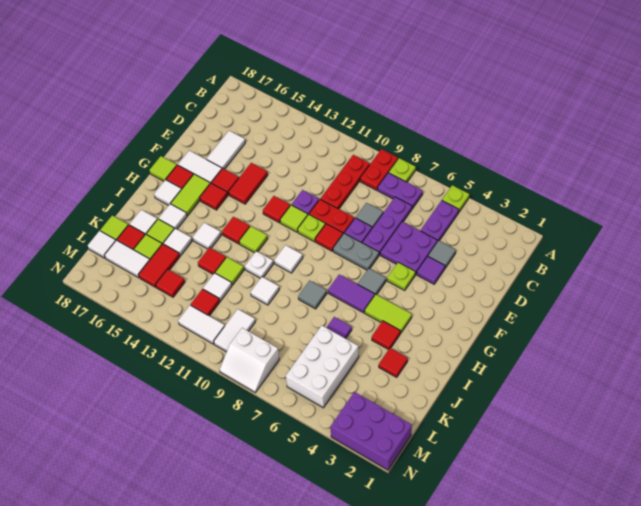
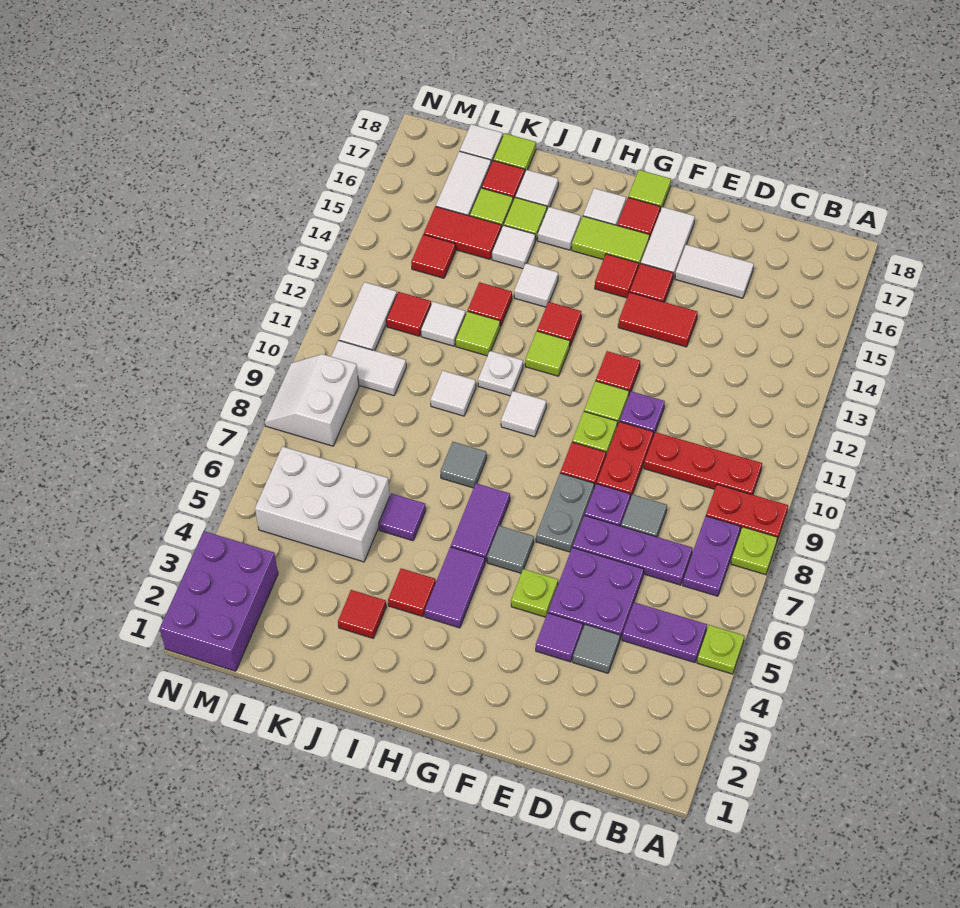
lime tile H4:H5 level 1 -> purple tile H4:H5 level 1

